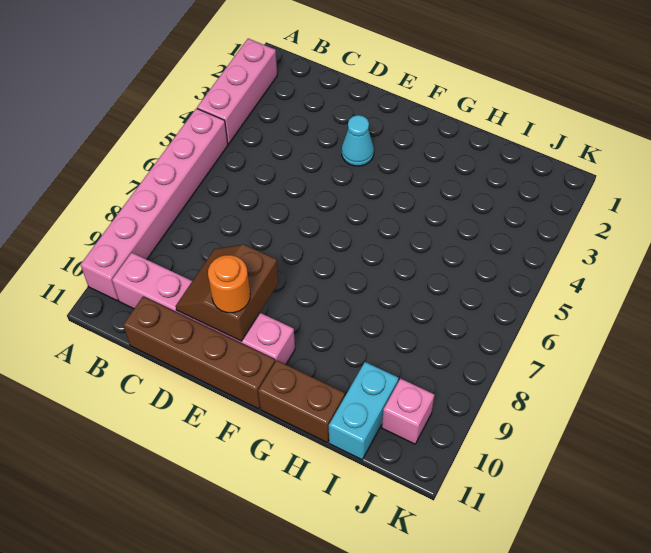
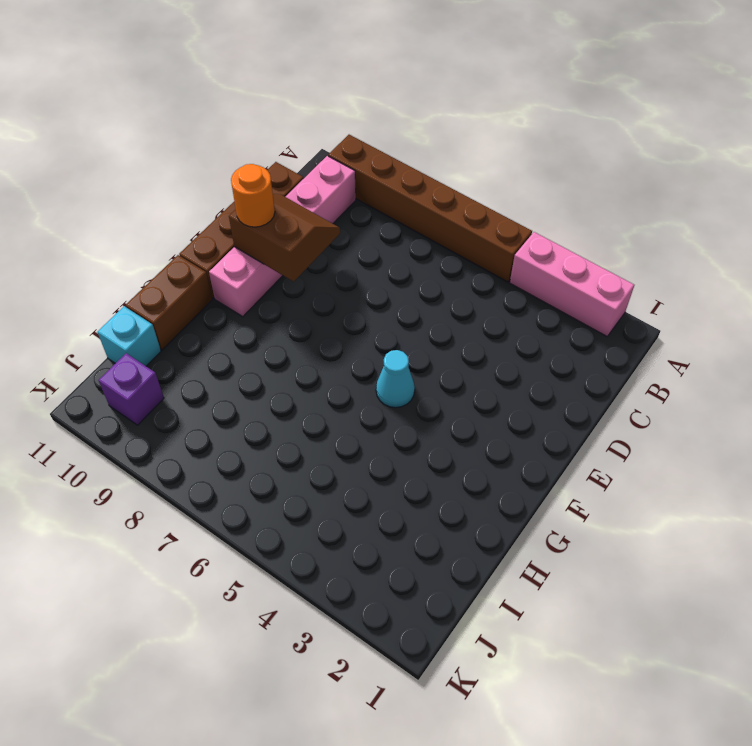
pink brick A5:A10 level 1 -> brown brick A5:A10 level 1
cyan cone E3 level 1 -> cyan cone F5 level 1
cyan brick I10:I11 level 1 -> cyan brick I11 level 1
pink brick J10 level 1 -> purple brick J10 level 1

